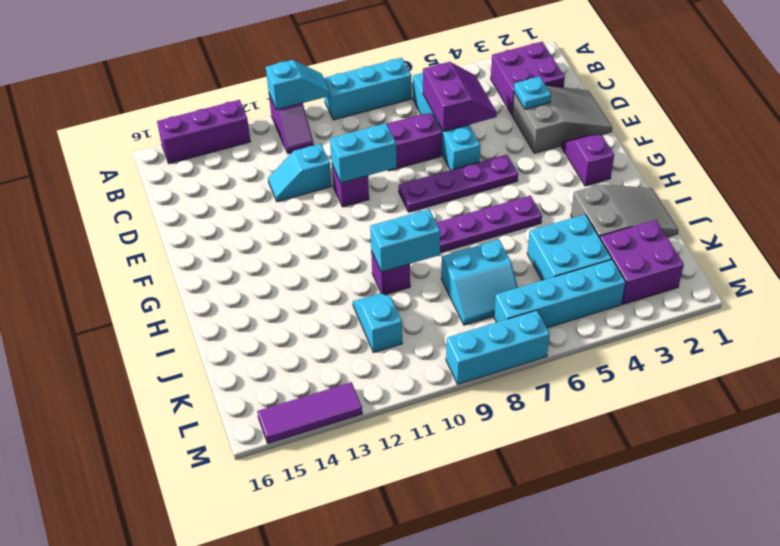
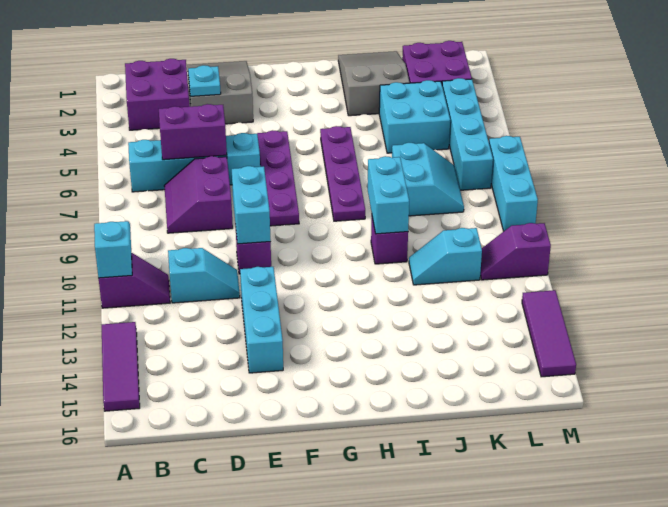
cyan brick A7:A9 level 1 -> cyan brick E12:E14 level 1
purple brick A13:A15 level 1 -> purple tile A13:A15 level 1
cyan slope D11:D12 level 1 top 11 -> cyan slope C11:D11 level 1 top C
purple slope F2:G2 level 1 top G -> purple slope L11:M11 level 1 top M

